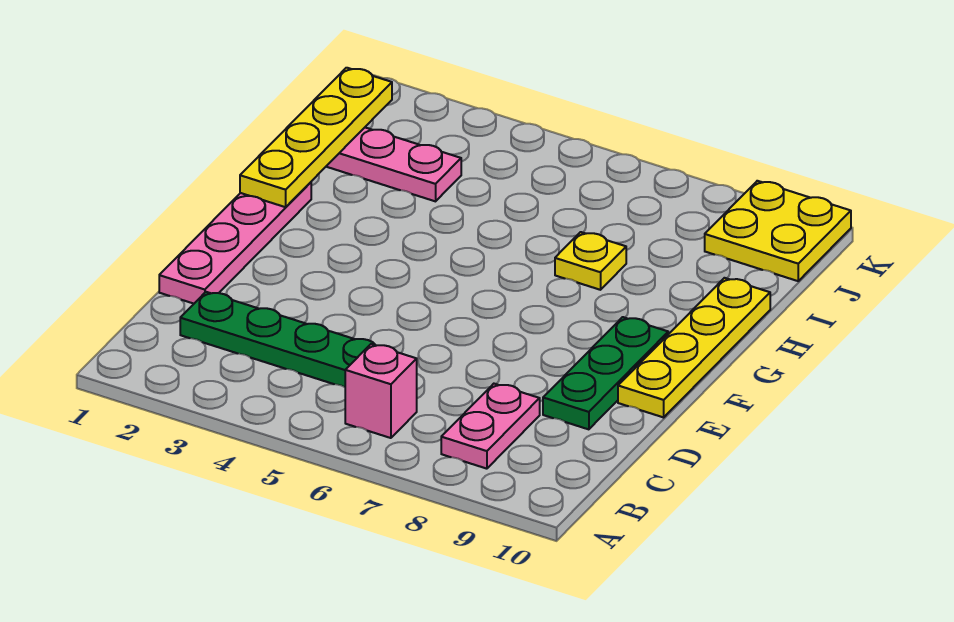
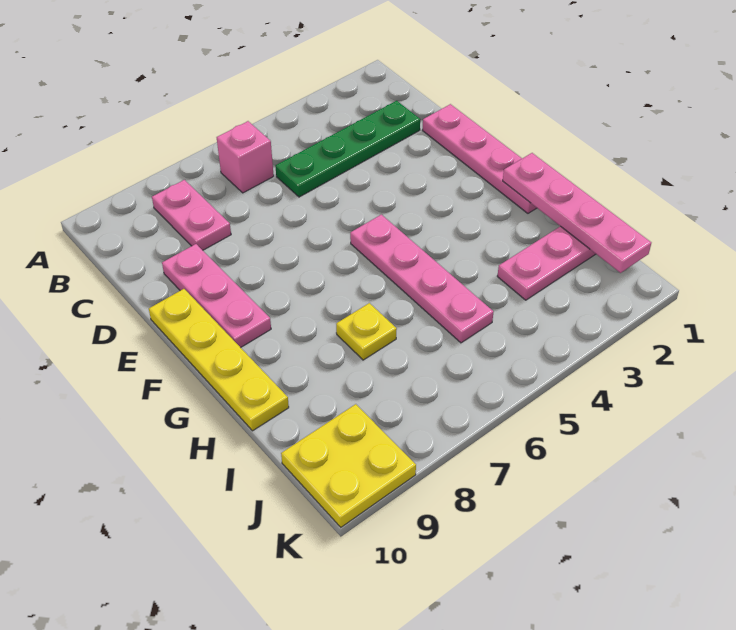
green plate D9:F9 level 1 -> pink plate D9:F9 level 1
none -> pink plate F5:I5 level 1
yellow plate G1:J1 level 2 -> pink plate G1:J1 level 2

